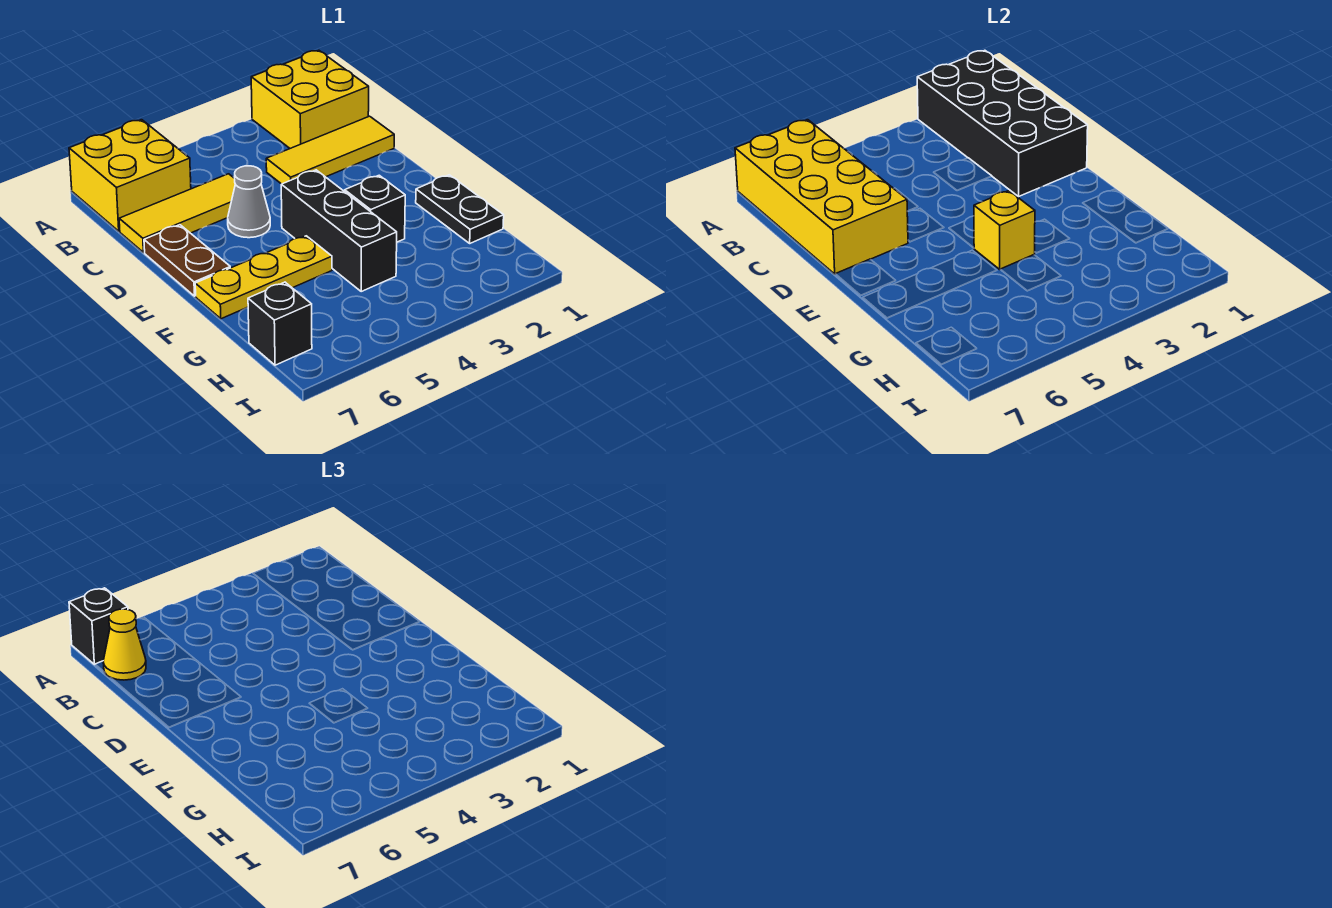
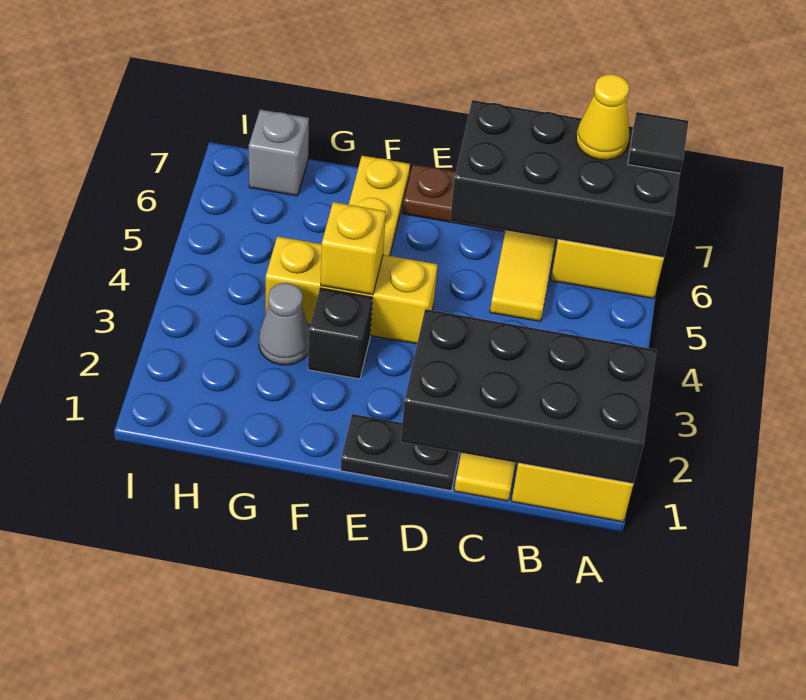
yellow brick A6:D7 level 2 -> black brick A6:D7 level 2
black brick A7 level 3 -> black tile A7 level 3
grey cone D5 level 1 -> grey cone G3 level 1
black brick E4:G4 level 1 -> yellow brick E4:G4 level 1
black plate F1:G1 level 1 -> black plate D1:E1 level 1
black brick H7 level 1 -> grey brick H7 level 1

